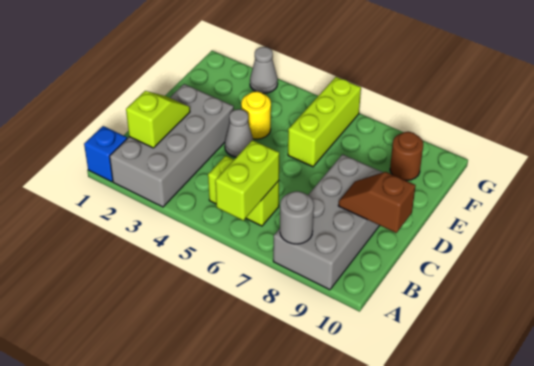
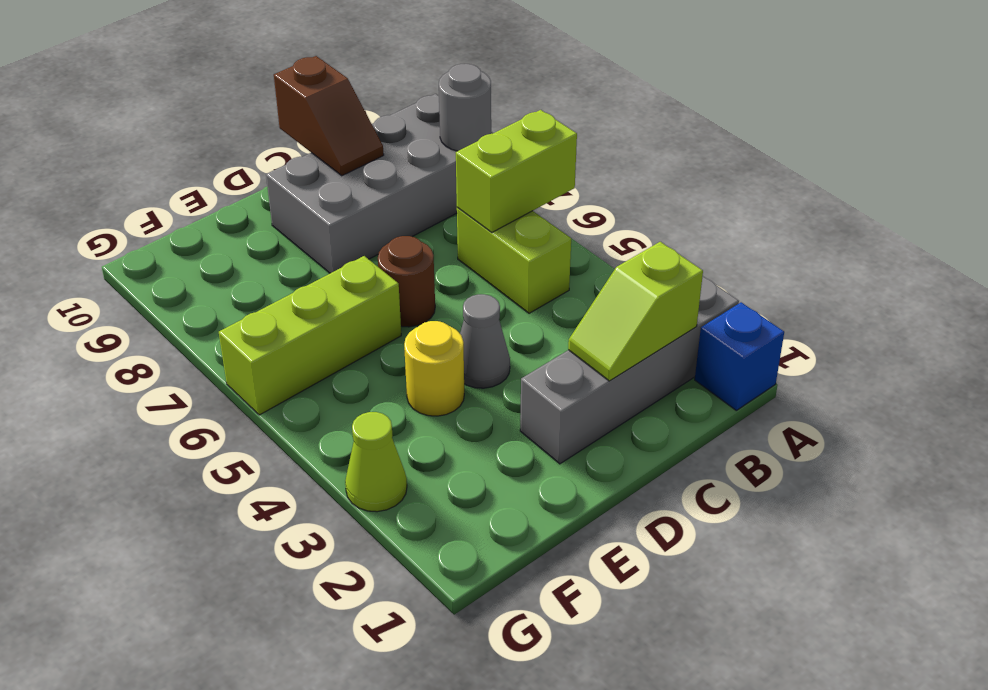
grey brick A2:D3 level 1 -> grey brick A2:D2 level 1
brown round brick F9 level 1 -> brown round brick D6 level 1
grey cone G3 level 1 -> lime cone G3 level 1

